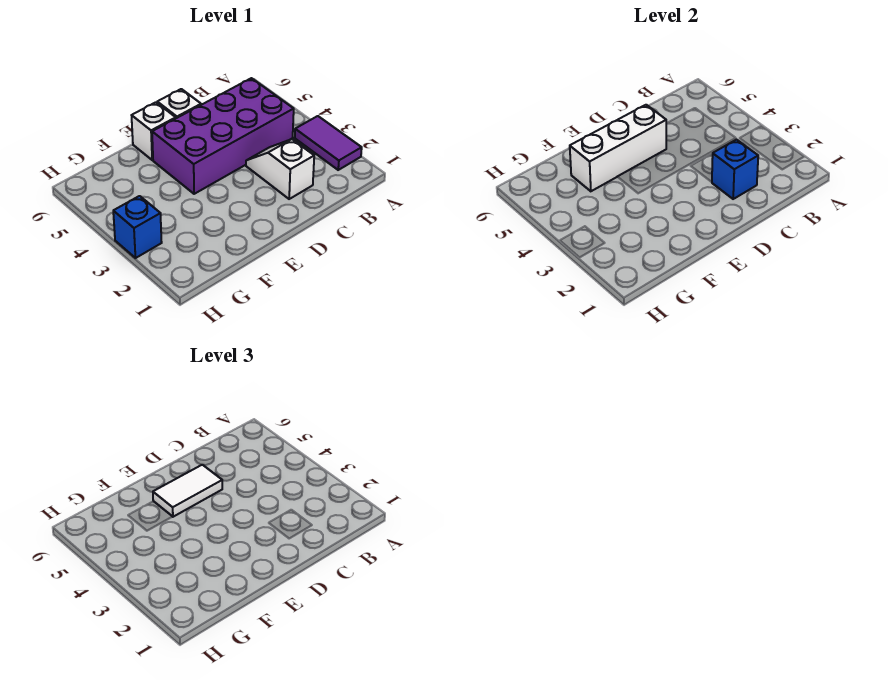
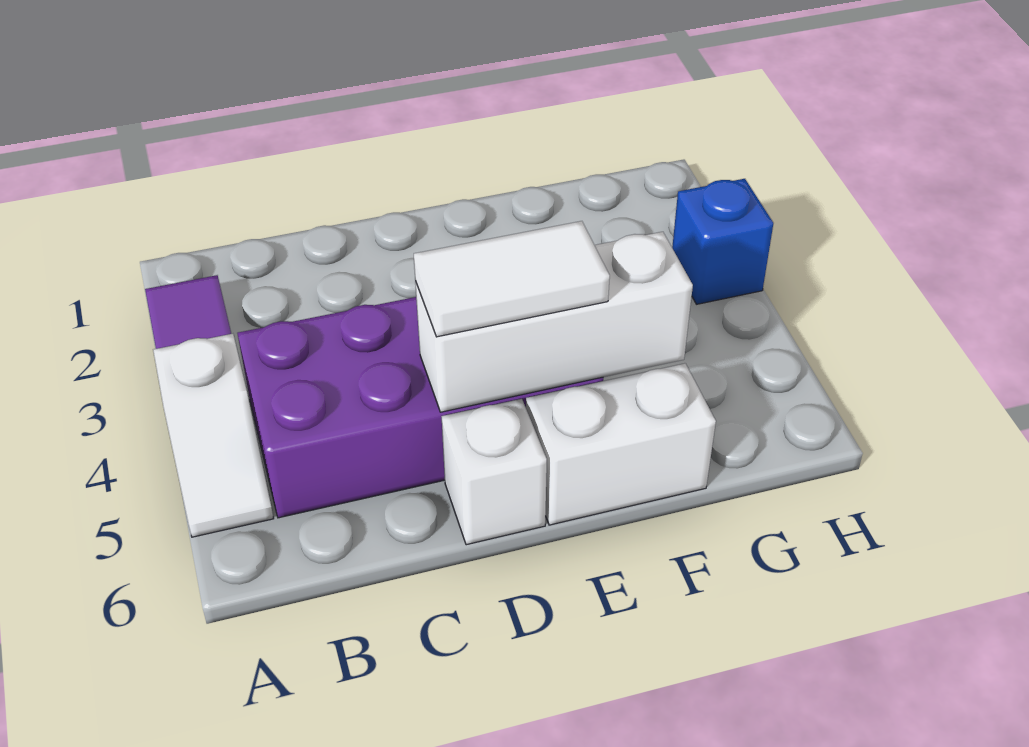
white slope C2:C3 level 1 top 2 -> white slope A4:A5 level 1 top 4
blue brick C2 level 2 -> none
white brick E6 level 1 -> white brick E6:F6 level 1

